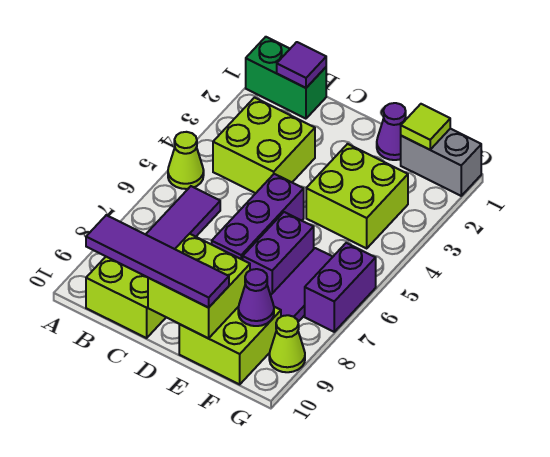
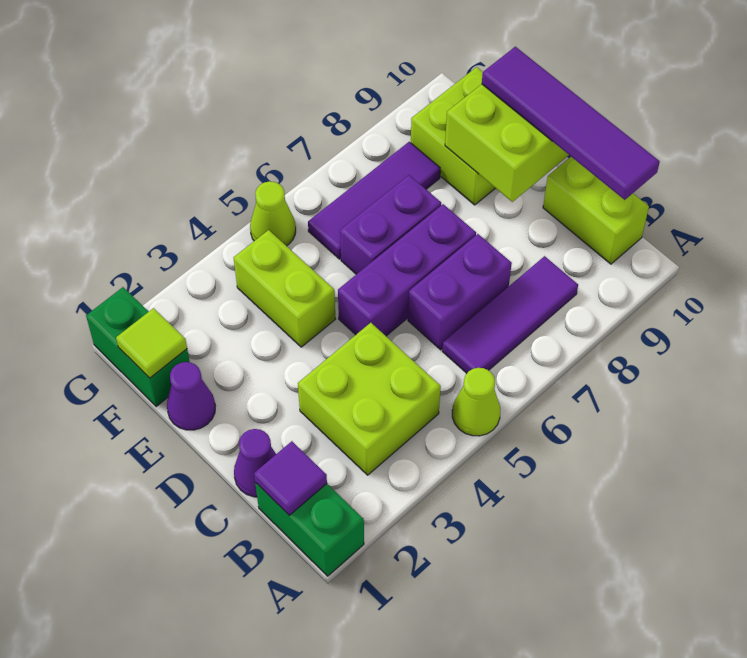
lime brick E3:F4 level 1 -> lime brick E4:F4 level 1
grey brick F1:G1 level 1 -> green brick F1:G1 level 1
purple cone F9 level 2 -> purple cone C1 level 1
purple brick G6:G7 level 1 -> purple brick C6:C7 level 1
lime cone G9 level 1 -> lime cone G5 level 1

